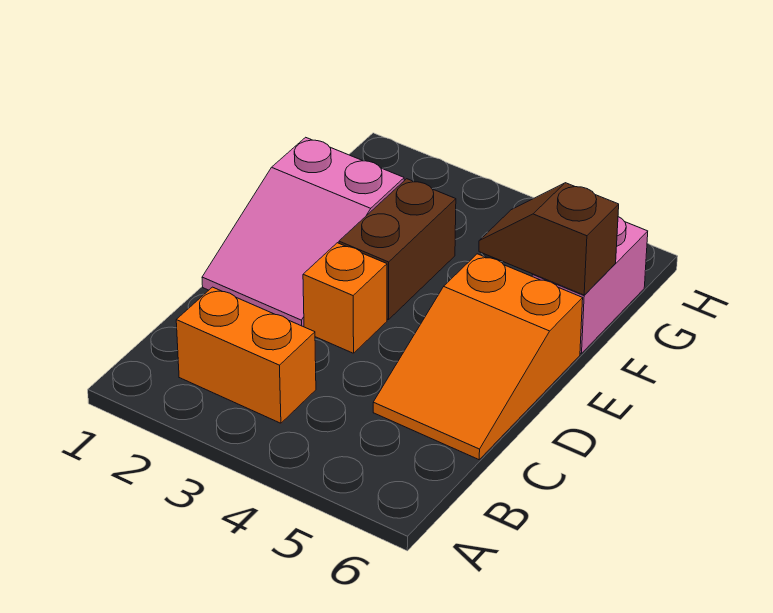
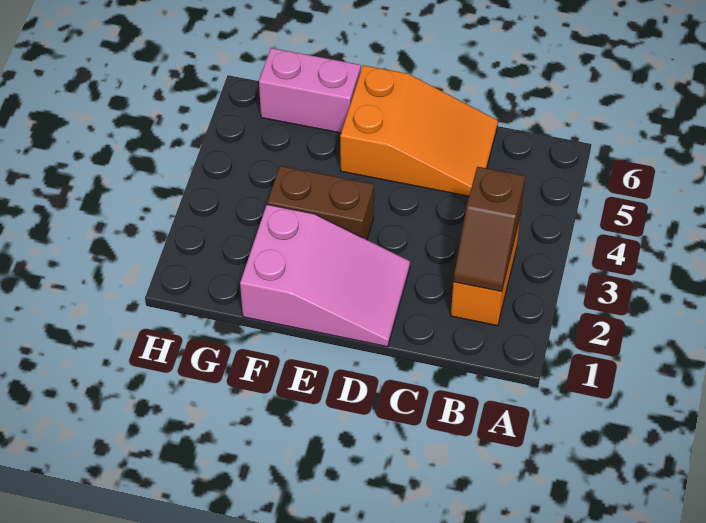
orange brick D3 level 1 -> none
brown slope F5:F6 level 2 top 6 -> brown slope B2:B3 level 2 top 3

